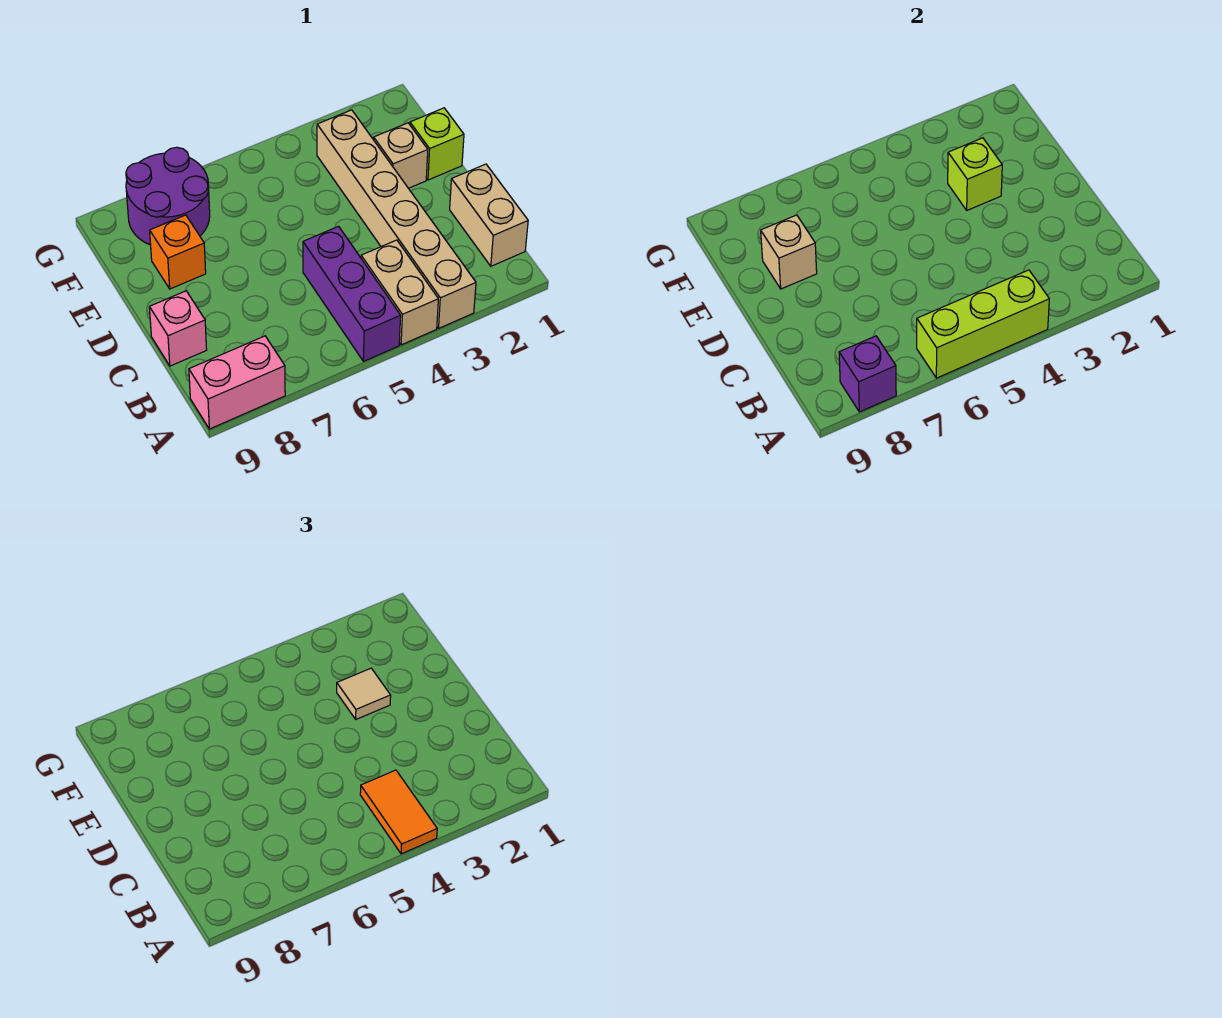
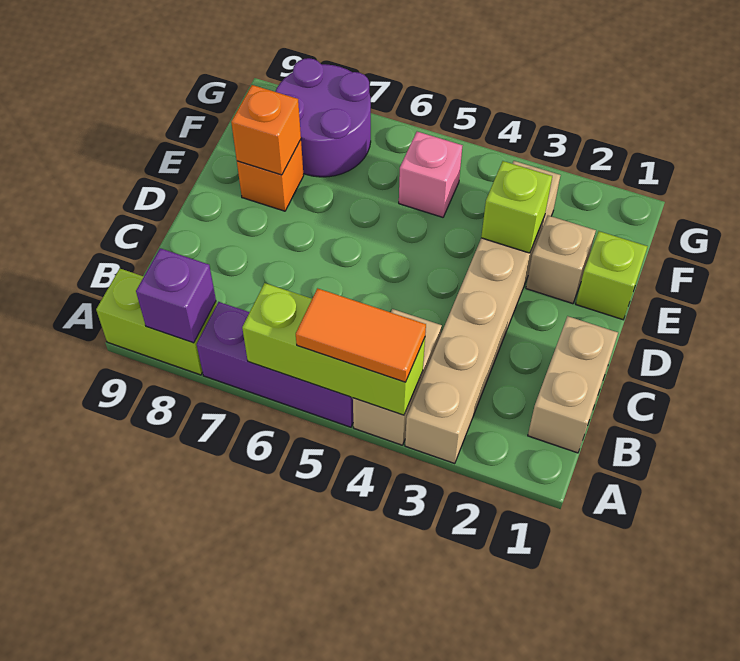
orange tile A4:B4 level 3 -> orange tile A4:A5 level 3
purple brick A5:C5 level 1 -> purple brick A5:A7 level 1
pink brick A8:A9 level 1 -> lime brick A8:A9 level 1
pink brick C9 level 1 -> pink brick F5 level 1
tan tile E3 level 3 -> none
tan brick E8 level 2 -> orange brick E8 level 2

